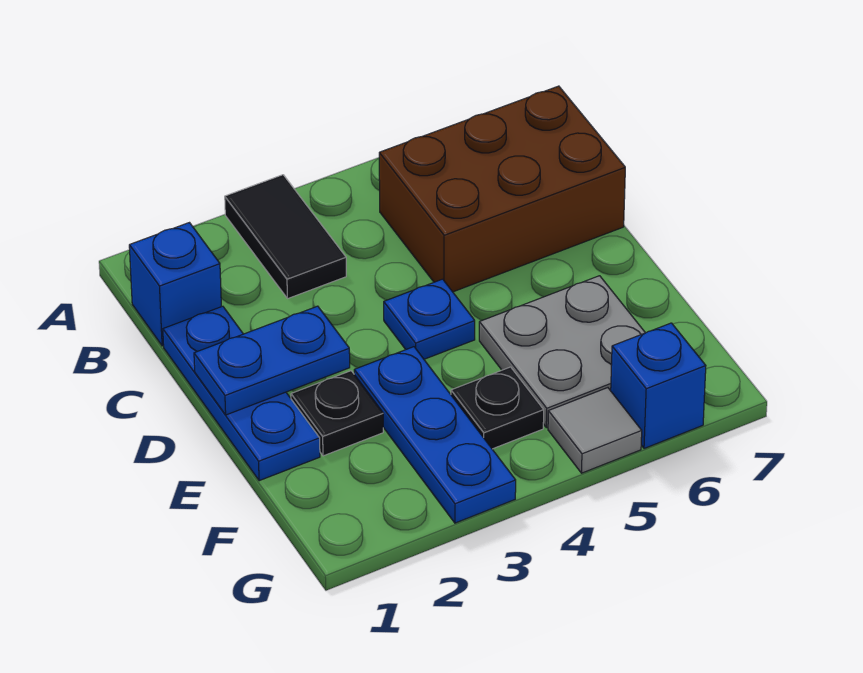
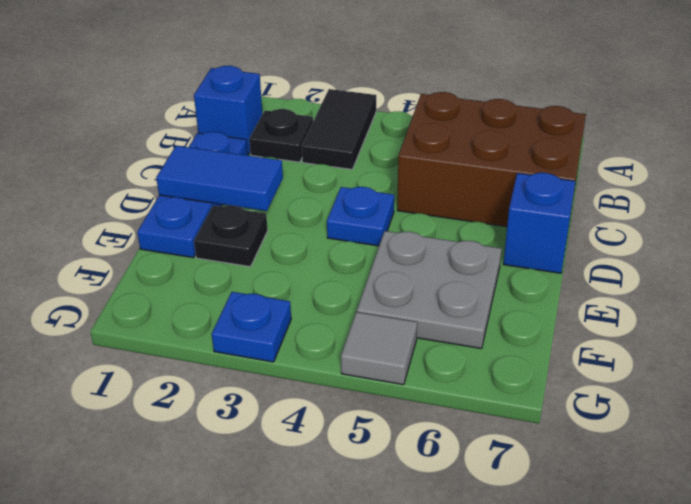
blue plate D1:D2 level 2 -> blue tile D1:D2 level 2
blue plate E3:G3 level 1 -> blue plate G3 level 1
black plate F4 level 1 -> black plate B2 level 1
blue brick G6 level 1 -> blue brick D7 level 1

